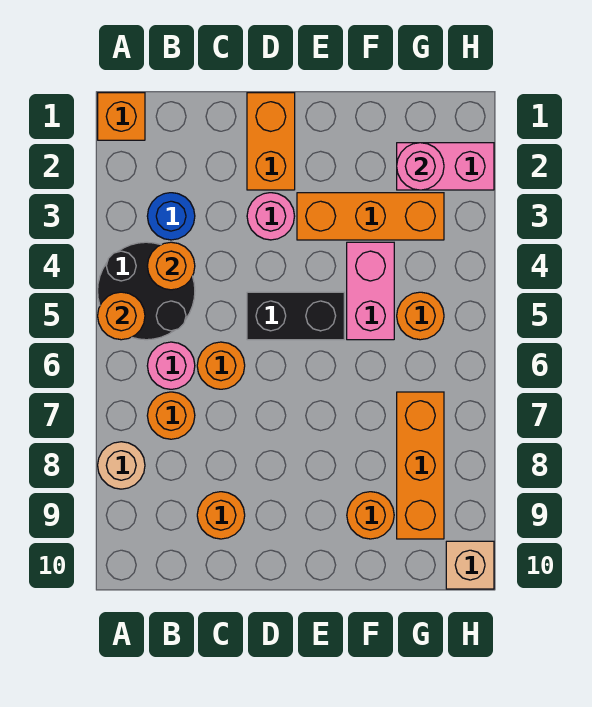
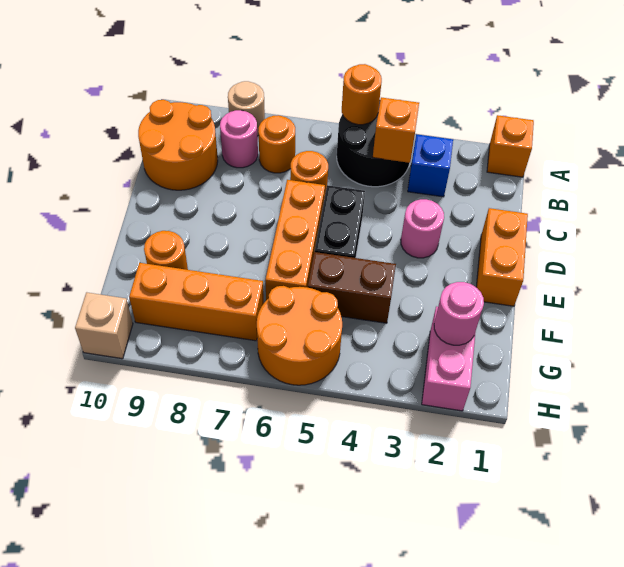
blue round brick B3 level 1 -> blue brick B3 level 1
orange round brick B4 level 2 -> orange brick B4 level 2
pink round brick B6 level 1 -> pink round brick B8 level 1
orange round brick C9 level 1 -> orange round brick B9:C10 level 1
orange brick D1:D2 level 1 -> orange brick D1:E1 level 1
orange brick E3:G3 level 1 -> orange brick D6:F6 level 1
pink brick F4:F5 level 1 -> brown brick F4:F5 level 1
orange round brick G5 level 1 -> orange round brick G5:H6 level 1

